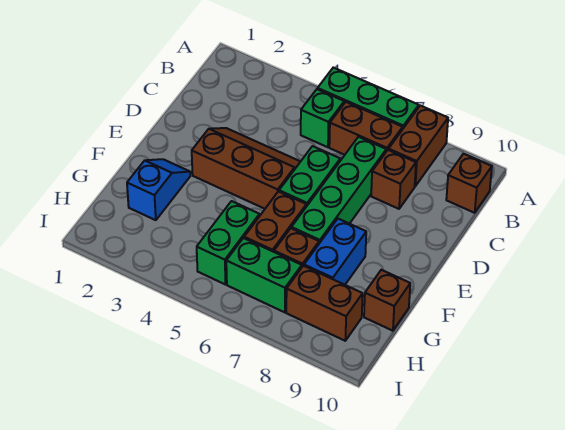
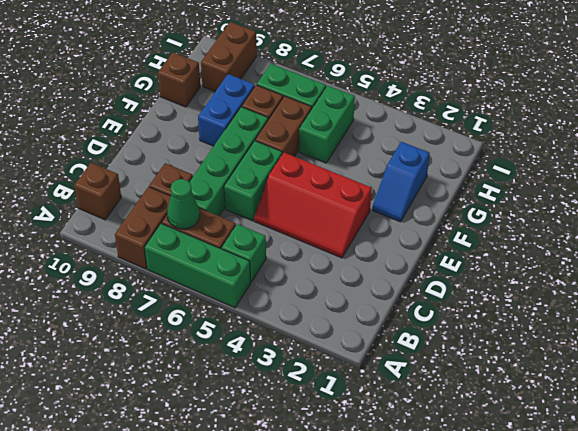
none -> green cone B7 level 2
brown slope D3:E5 level 1 top E -> red slope D3:E5 level 1 top E
brown brick H8:H9 level 1 -> brown brick H9:I9 level 1

